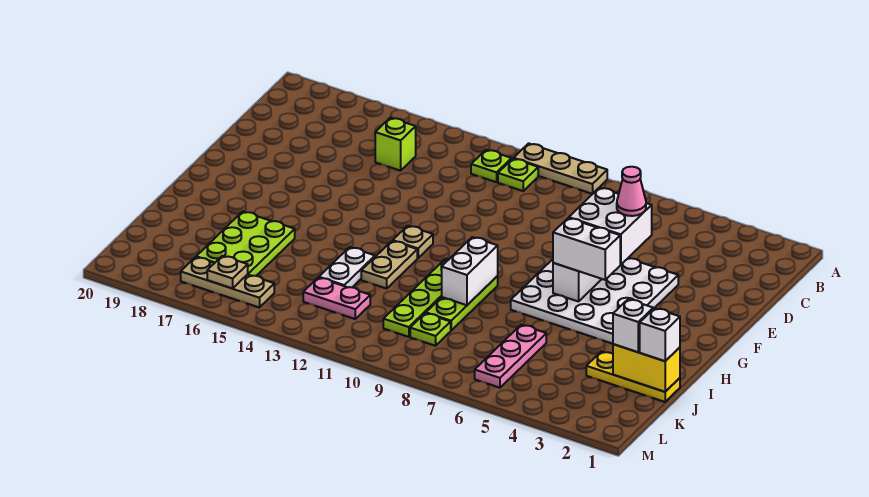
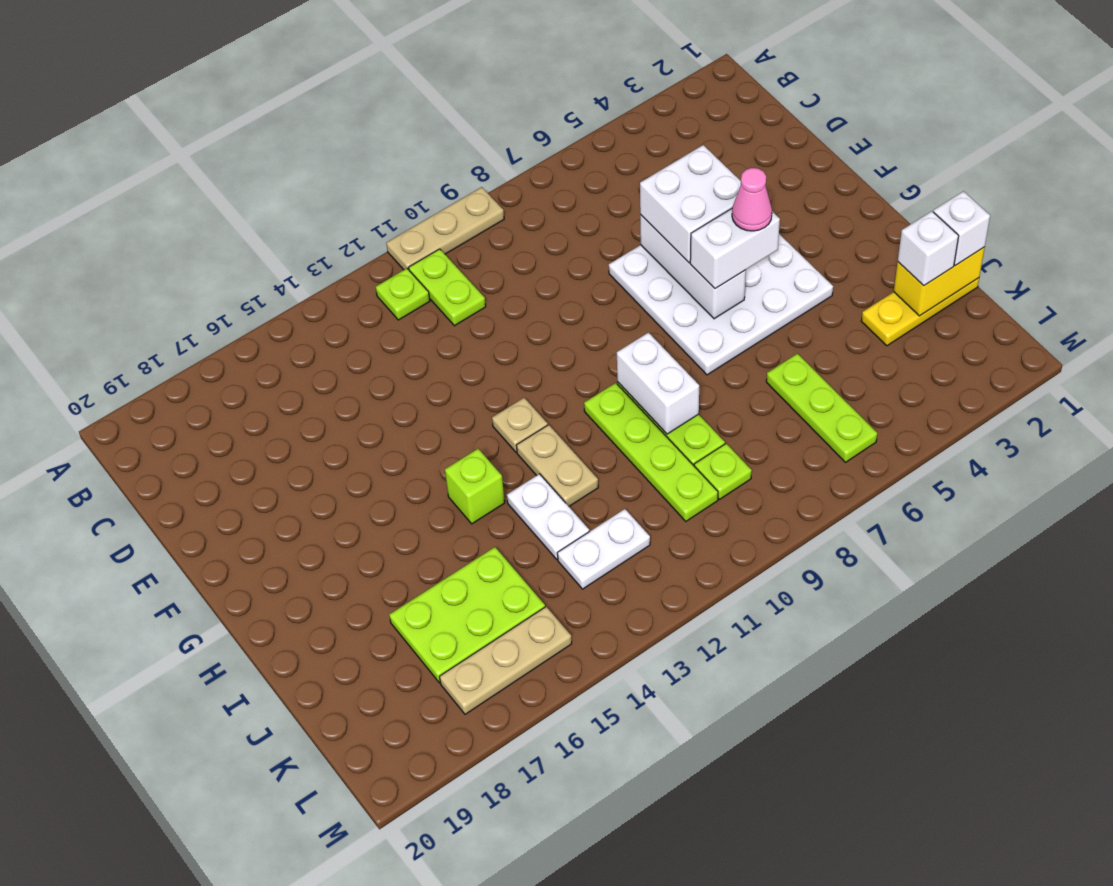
lime plate B11 level 1 -> lime plate B11:C11 level 1
lime brick C15 level 1 -> lime brick H14 level 1
pink cone E5 level 4 -> pink cone G5 level 4
lime plate I16:K17 level 1 -> lime plate J15:K17 level 1
pink plate J6:L6 level 1 -> lime plate J6:L6 level 1
pink plate K12:K13 level 1 -> white plate K12:K13 level 1
tan plate L16 level 2 -> none

